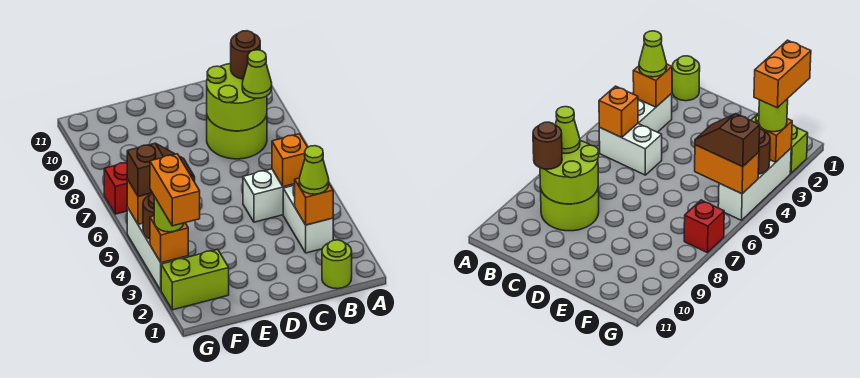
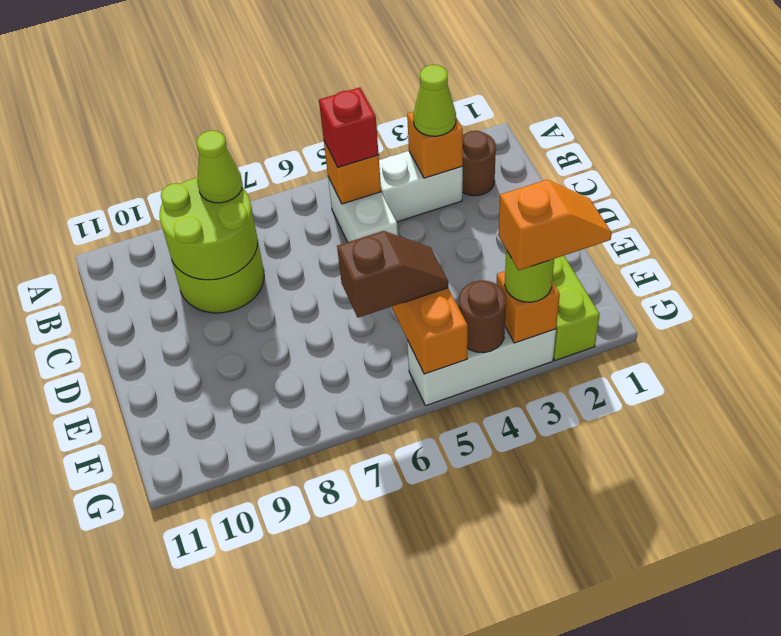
lime round brick B1 level 1 -> none
brown round brick B9 level 3 -> brown round brick B2 level 1
brown slope F5:G5 level 3 top G -> brown slope F5:F6 level 3 top 6
orange brick G2:G3 level 4 -> orange slope G2:G3 level 4 top 3
red brick G7 level 1 -> red brick B5 level 3

